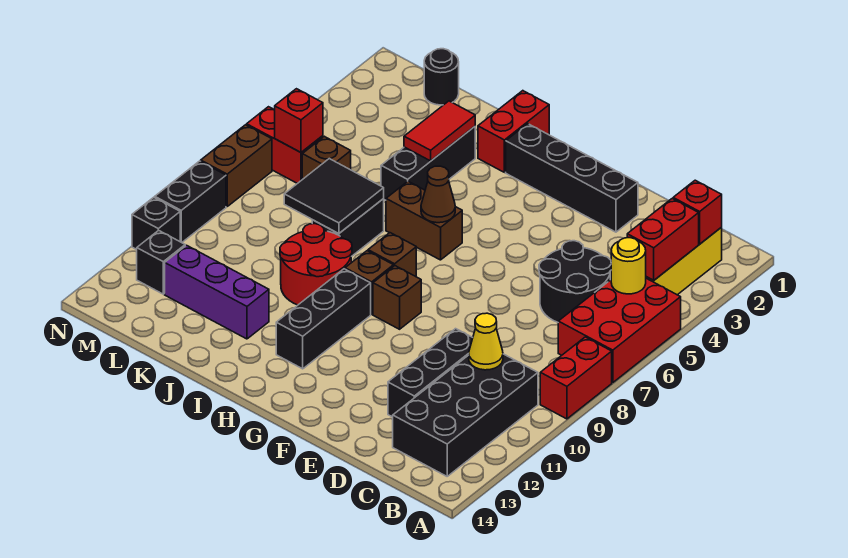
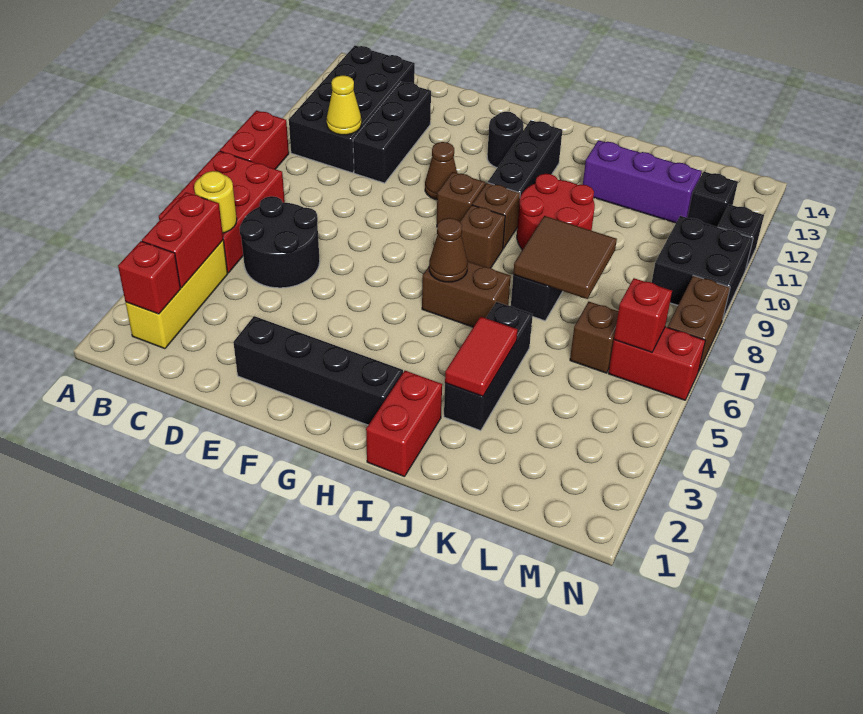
none -> brown cone F10 level 1
black tile J7:K8 level 2 -> brown tile J7:K8 level 2
black round brick L1 level 1 -> black round brick G12 level 1
black brick N9:N10 level 1 -> black brick M9:N10 level 1

